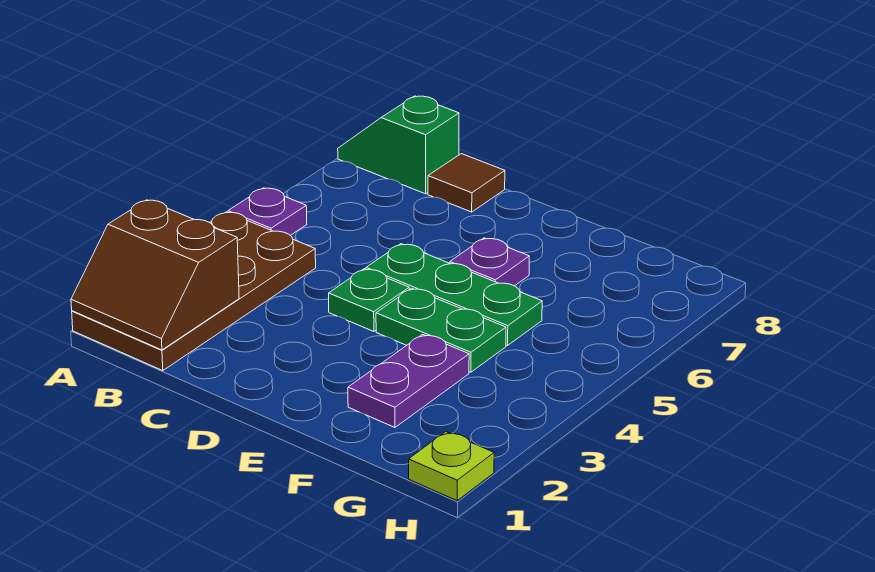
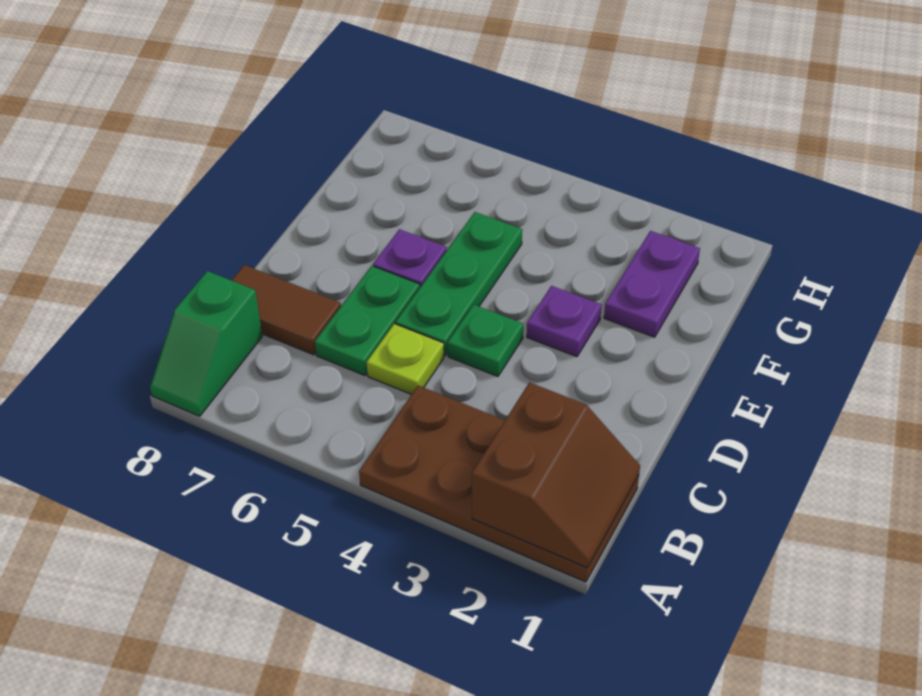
purple plate A5 level 1 -> purple plate E3 level 1
brown tile C8 level 1 -> brown tile C7:C8 level 1
green plate E4:F4 level 1 -> green plate C6:D6 level 1
purple plate F2:F3 level 1 -> purple plate F2:G2 level 1
lime plate H1 level 1 -> lime plate C5 level 1

